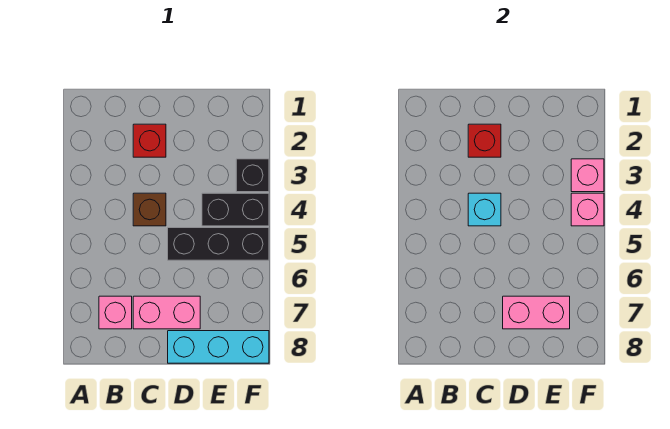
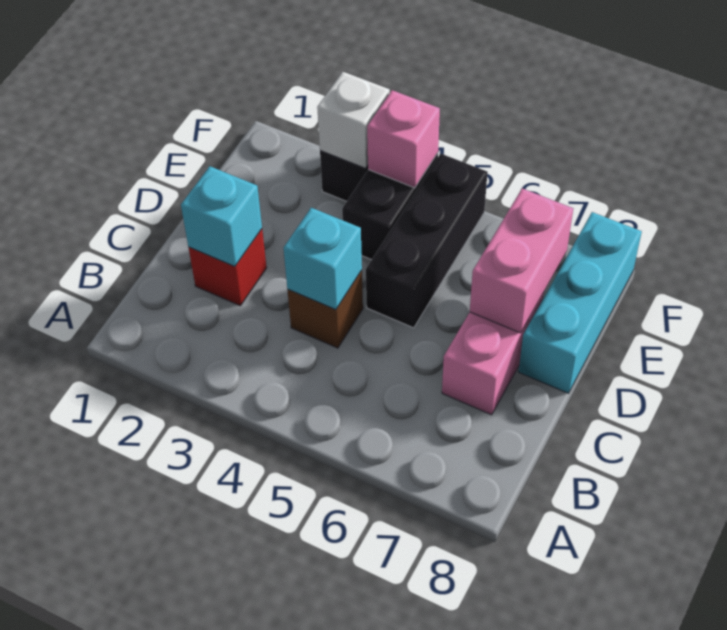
pink brick B7 level 1 -> none
red brick C2 level 2 -> cyan brick C2 level 2
pink brick F3 level 2 -> white brick F3 level 2

